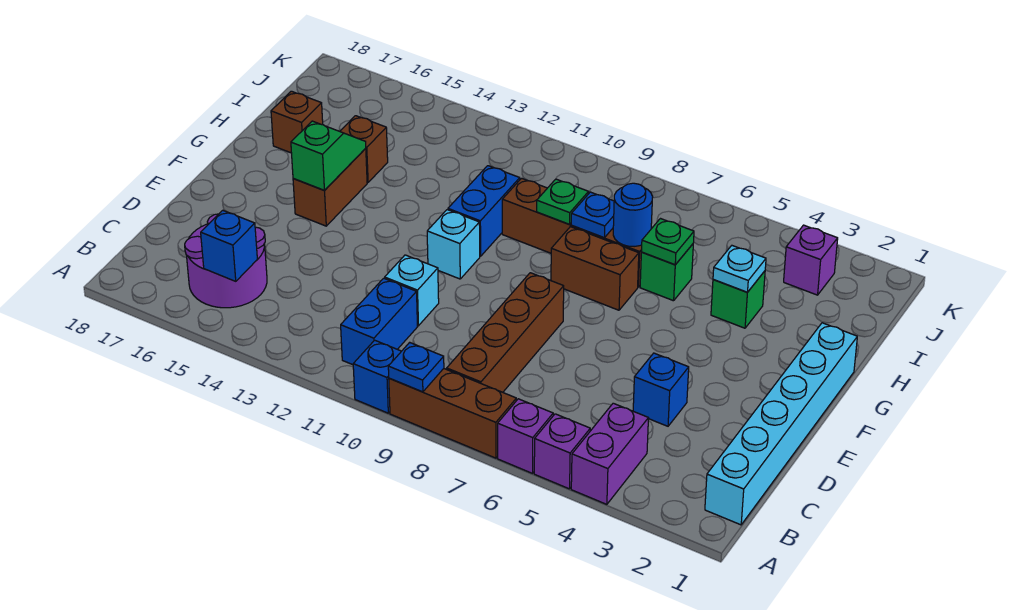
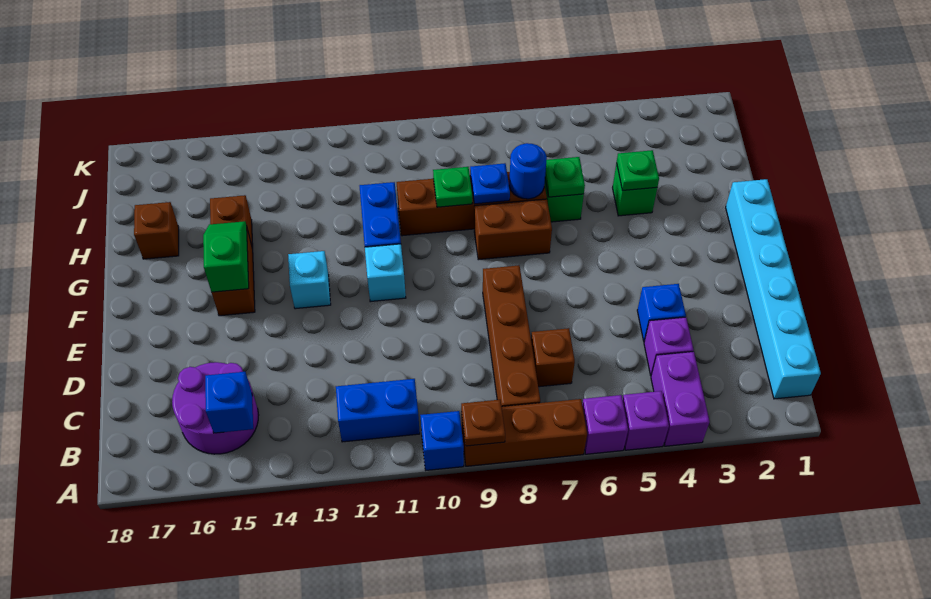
blue plate A9 level 2 -> brown plate A9 level 2
blue brick B11:C11 level 1 -> blue brick B11:B12 level 1
none -> brown brick C7 level 1
cyan brick D11 level 1 -> cyan brick F13 level 1
cyan plate H4 level 2 -> green plate H4 level 2
purple brick J3 level 1 -> purple brick C4 level 1

